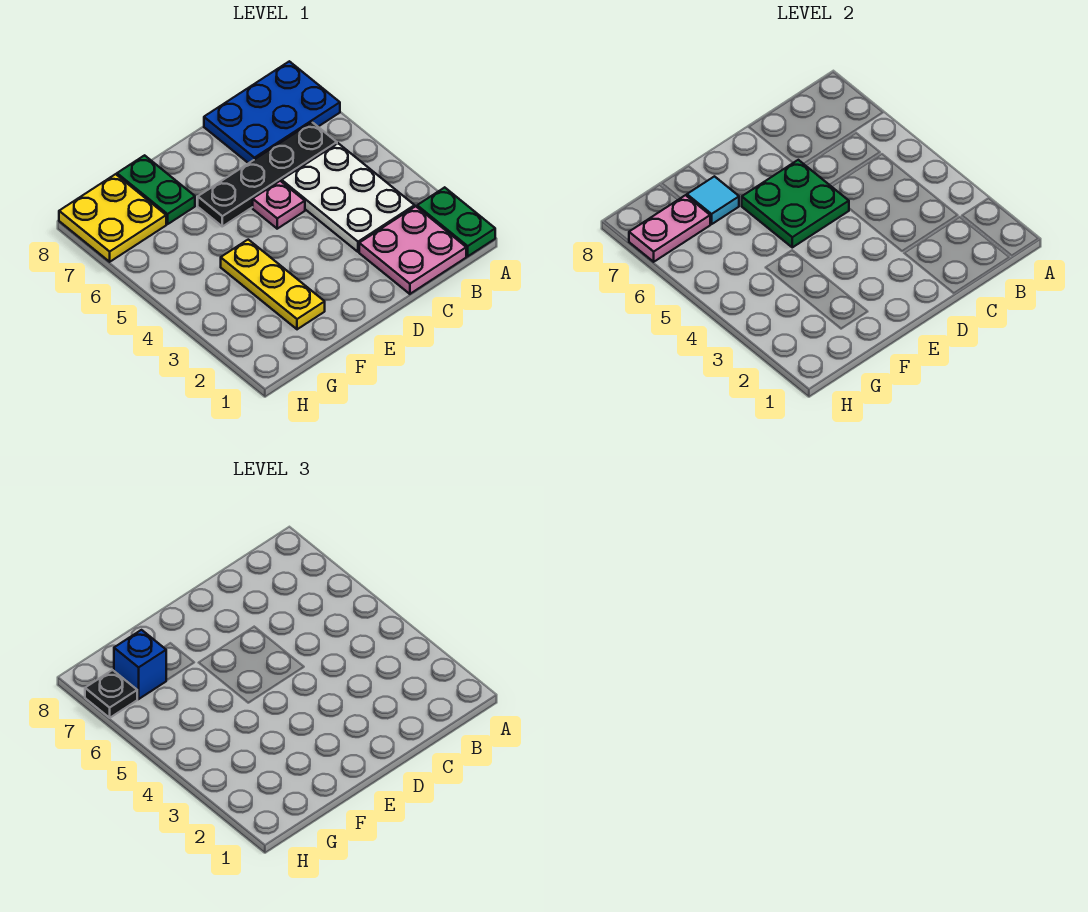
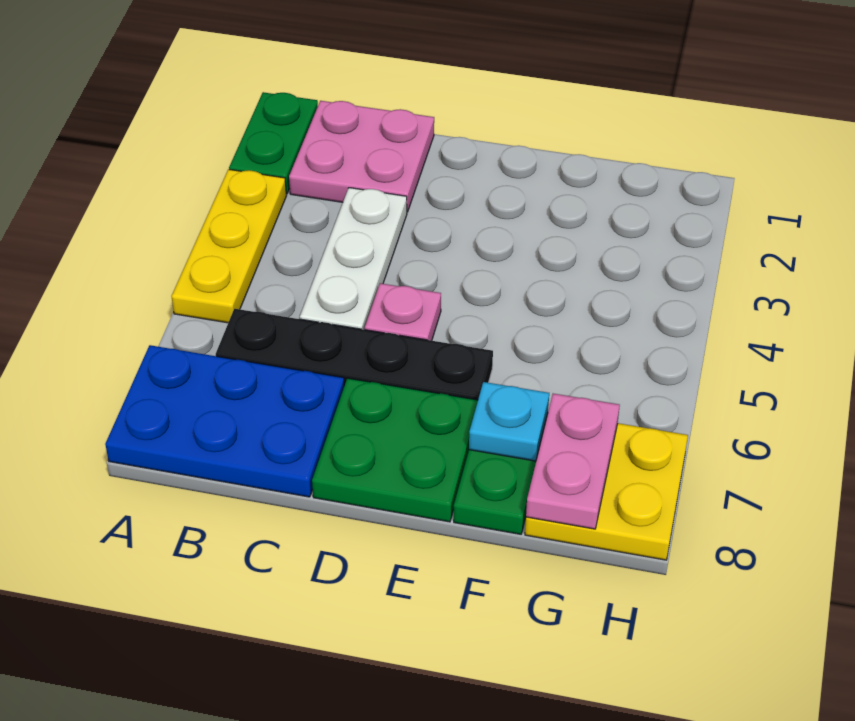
white plate B3:C5 level 1 -> white plate C3:C5 level 1
green plate D5:E6 level 2 -> green plate D7:E8 level 1
yellow plate F2:F4 level 1 -> yellow plate A3:A5 level 1
cyan tile F7 level 2 -> cyan plate F7 level 2
pink plate G7:H7 level 2 -> pink plate G7:G8 level 2
blue brick G7 level 3 -> none
black plate H7 level 3 -> none

